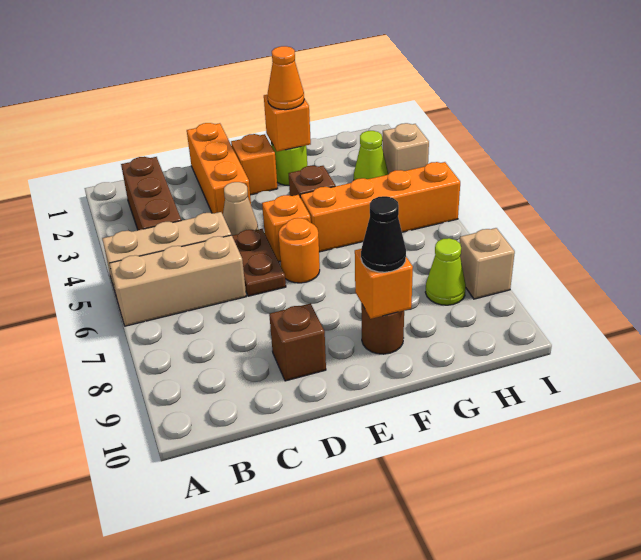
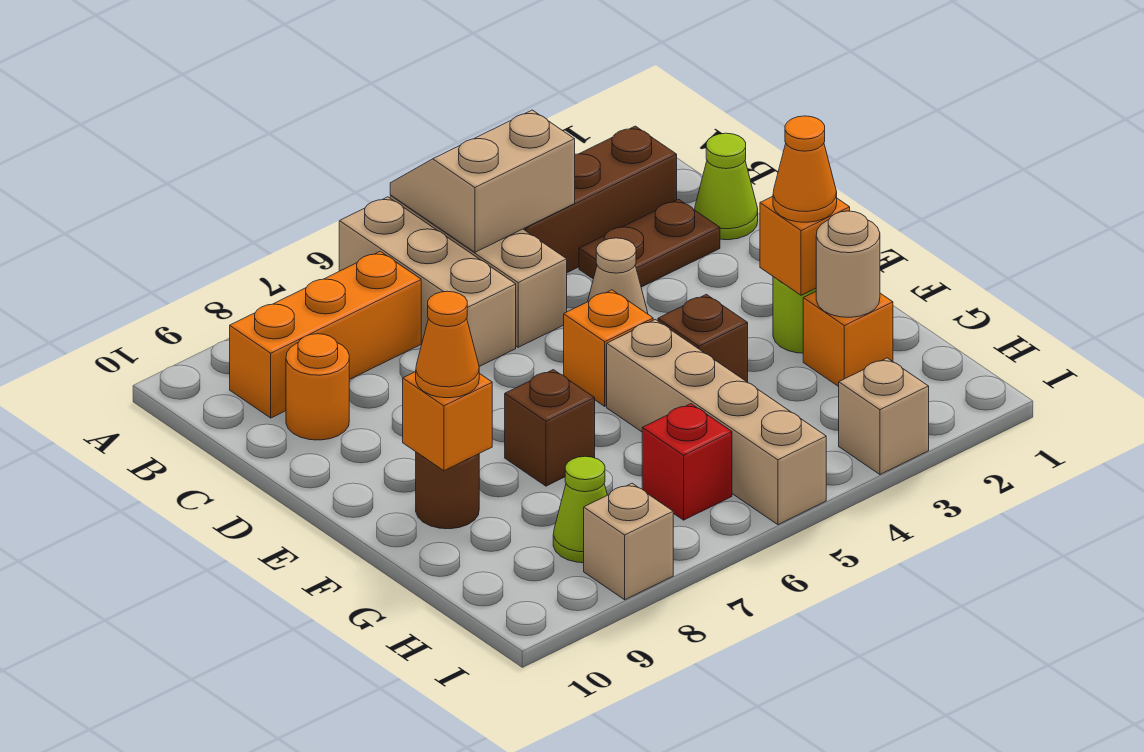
none -> tan slope A4:B5 level 2 top B
orange brick D1:D3 level 1 -> orange brick B7:B9 level 1
brown plate D5:D6 level 1 -> brown plate C2:C3 level 1
brown brick D9 level 1 -> brown brick F7 level 1
orange brick E2 level 1 -> orange brick G2 level 1
orange round brick E6 level 1 -> orange round brick C9 level 1
orange brick F5:I5 level 1 -> tan brick F5:I5 level 1
black cone F9 level 3 -> orange cone F9 level 3
none -> tan round brick G2 level 2
lime cone H3 level 1 -> lime cone C1 level 1
none -> red brick H6 level 1

